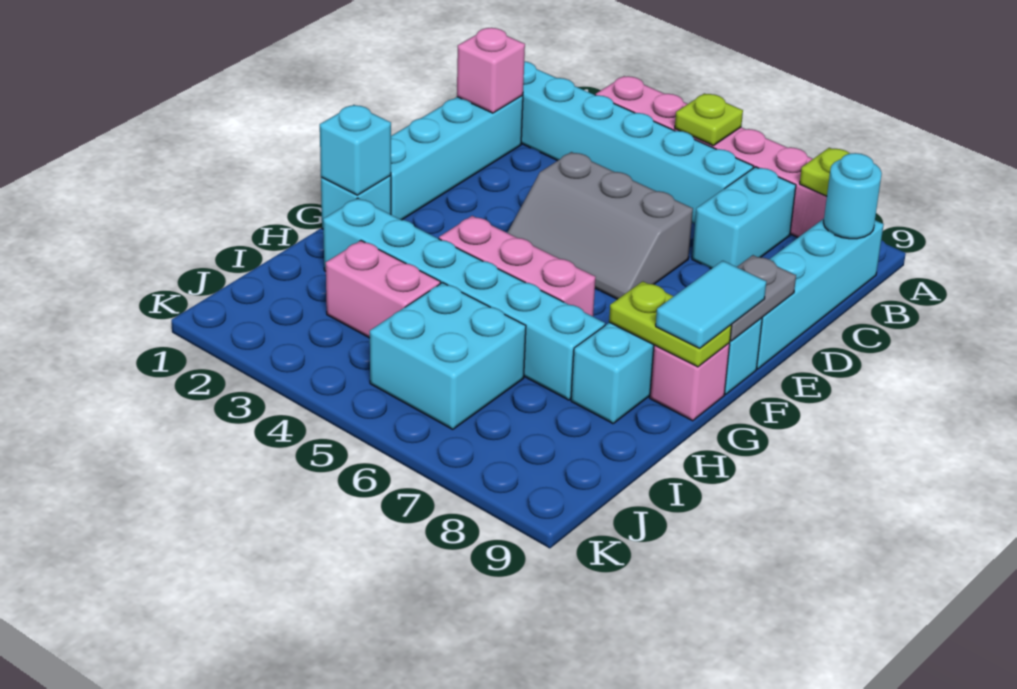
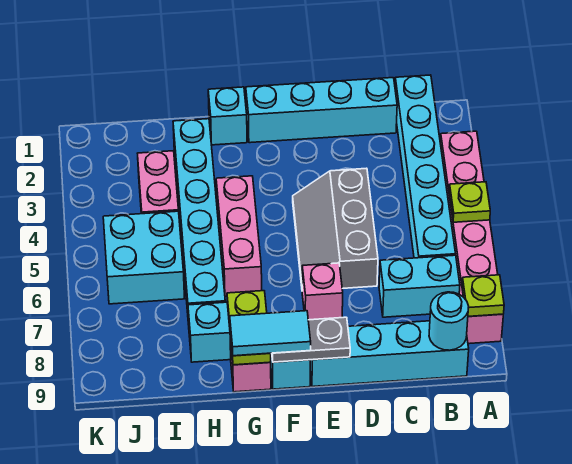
pink brick C1 level 2 -> pink brick E7 level 1
cyan brick G1 level 2 -> none

